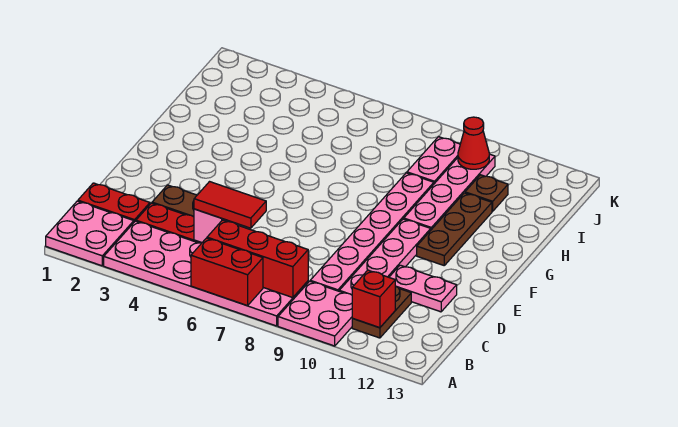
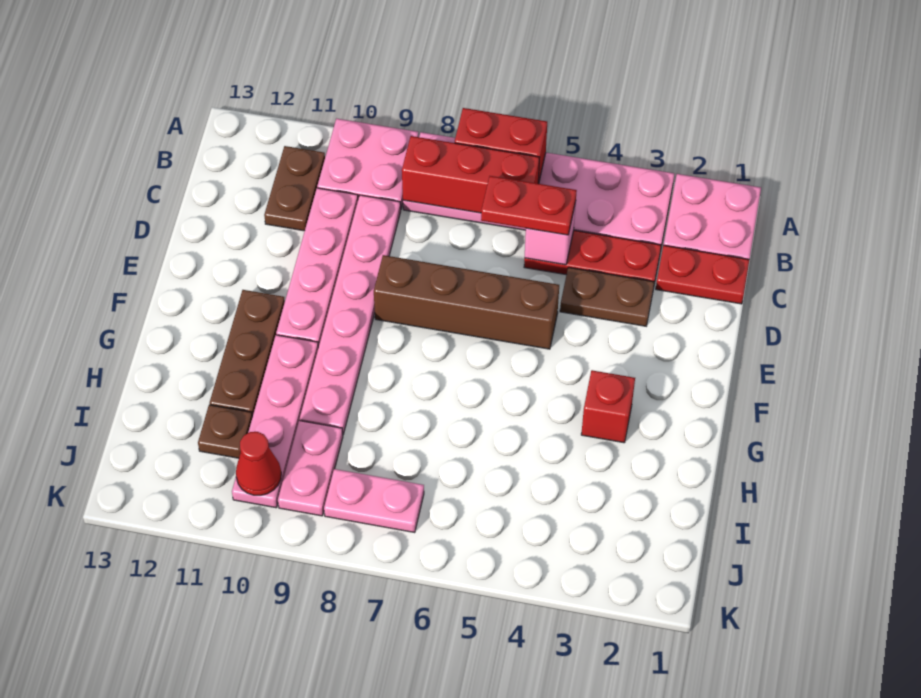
red brick B11 level 2 -> red brick G3 level 1
red tile C5:C6 level 3 -> red plate C5:C6 level 3
pink plate D11:D12 level 1 -> pink plate J7:J8 level 1
none -> brown brick E5:E8 level 1

